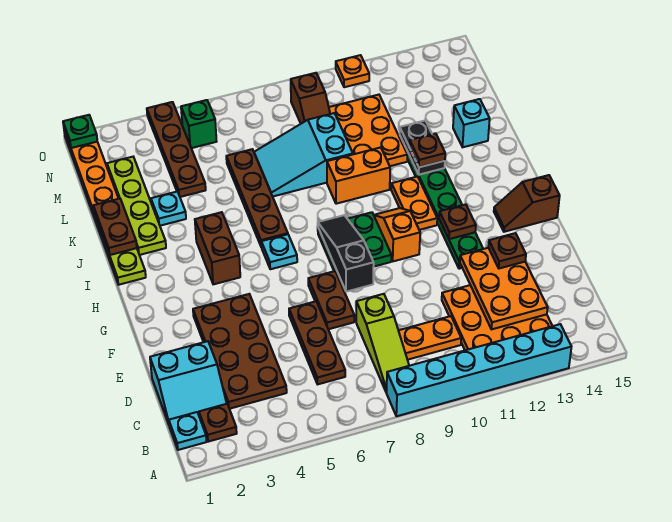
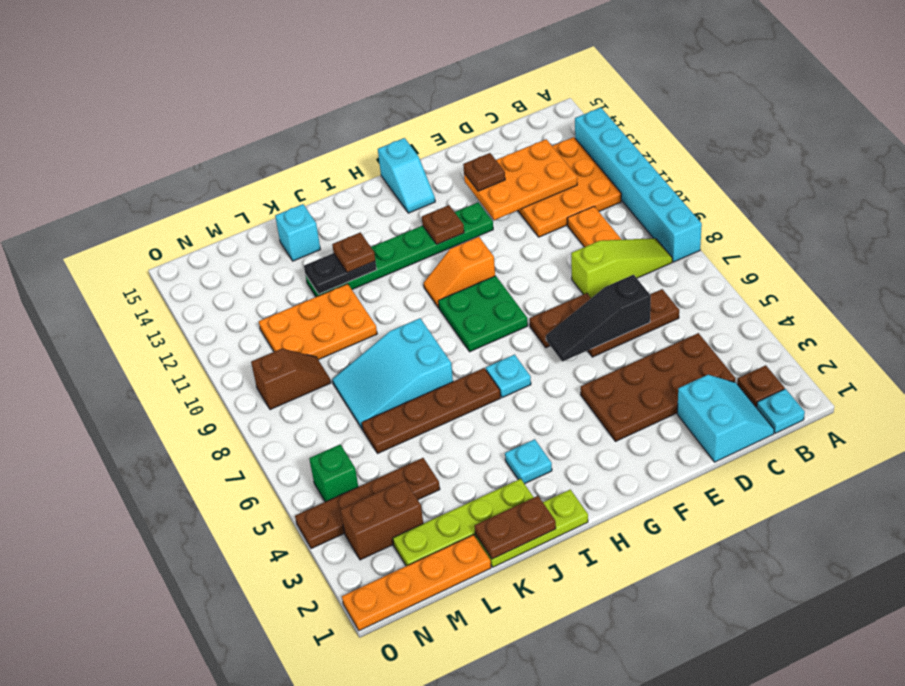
black slope F8:H8 level 2 top F -> black slope D6:F6 level 2 top D
brown slope G14:G15 level 1 top 15 -> cyan slope G14:G15 level 1 top 15
brown brick H4:I4 level 1 -> brown brick M3:N3 level 1
orange plate H11:I11 level 1 -> none
orange brick J9:J10 level 1 -> none
cyan plate K3 level 1 -> cyan plate I3 level 1
cyan slope K7:L9 level 1 top 9 -> cyan slope J7:L8 level 1 top J
green plate O1 level 2 -> none
orange plate O11 level 1 -> none

